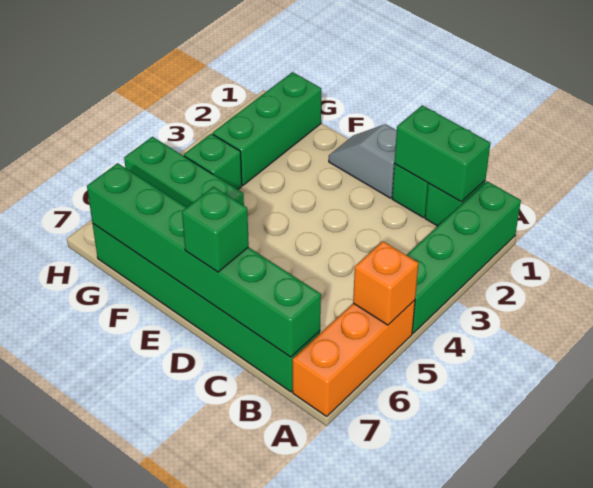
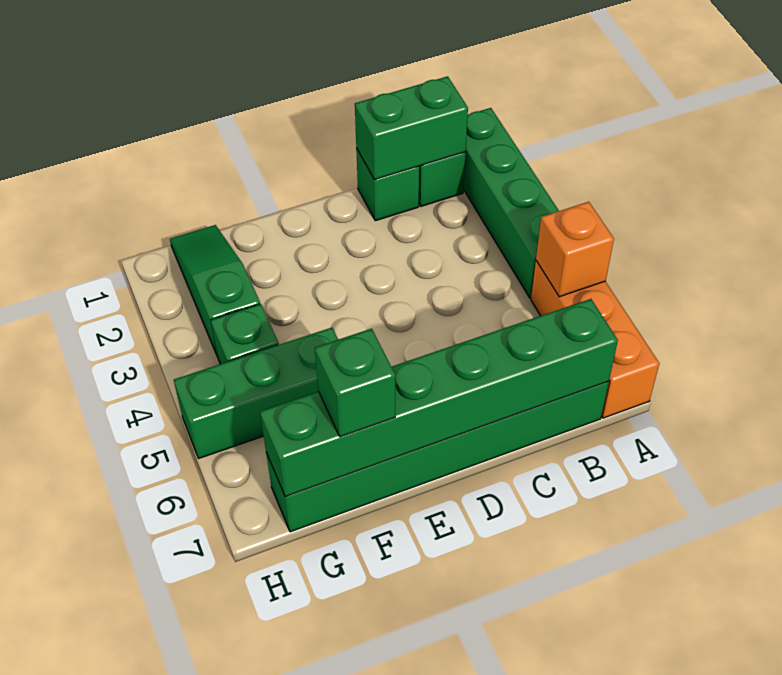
grey slope D1:E1 level 1 top D -> none
green brick D7 level 3 -> green brick F7 level 3
green brick G1:G3 level 1 -> green slope G1:G3 level 1 top 3

